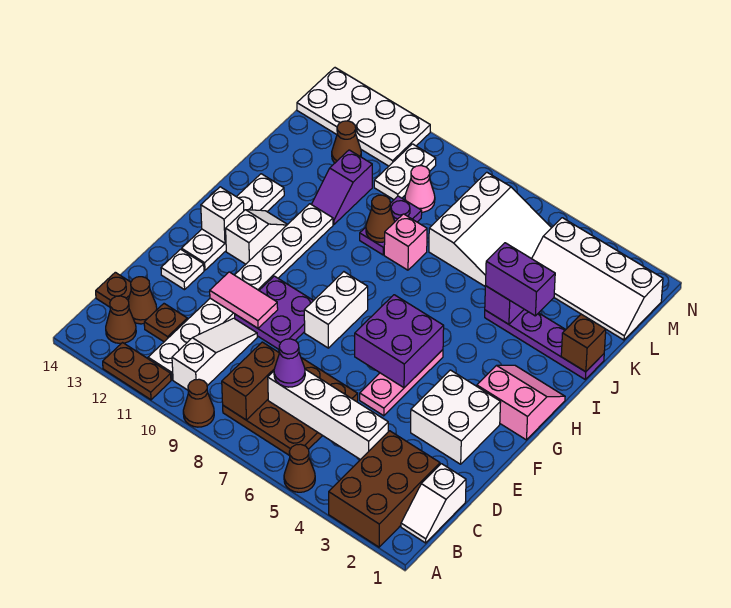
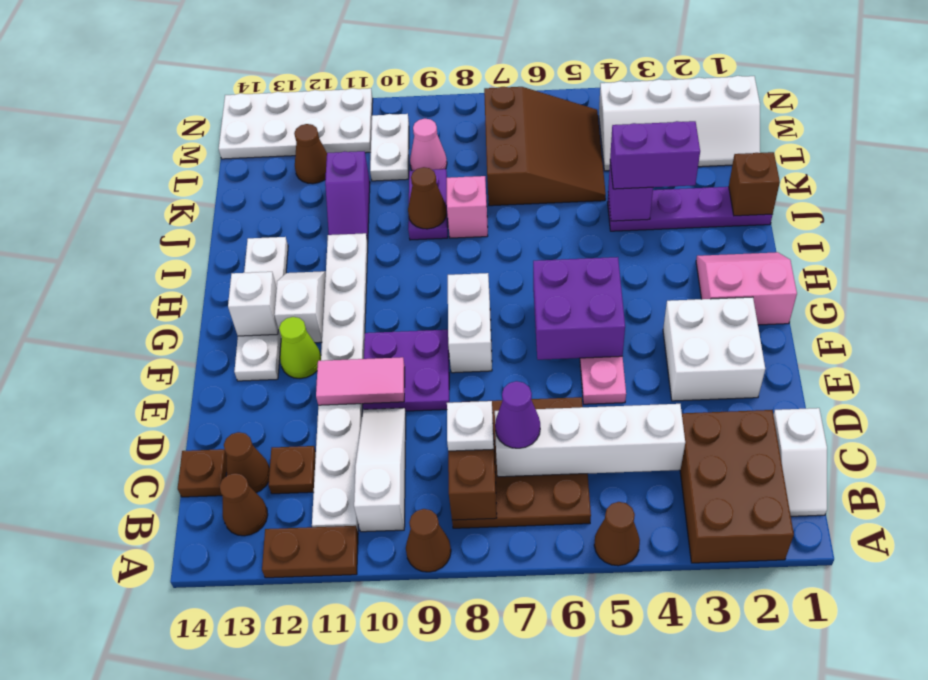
white plate E13 level 1 -> white plate C8 level 3
none -> lime cone F12 level 1
white slope K5:M7 level 1 top 7 -> brown slope K5:M7 level 1 top 7

